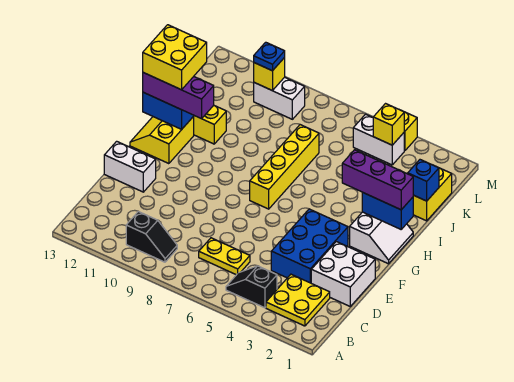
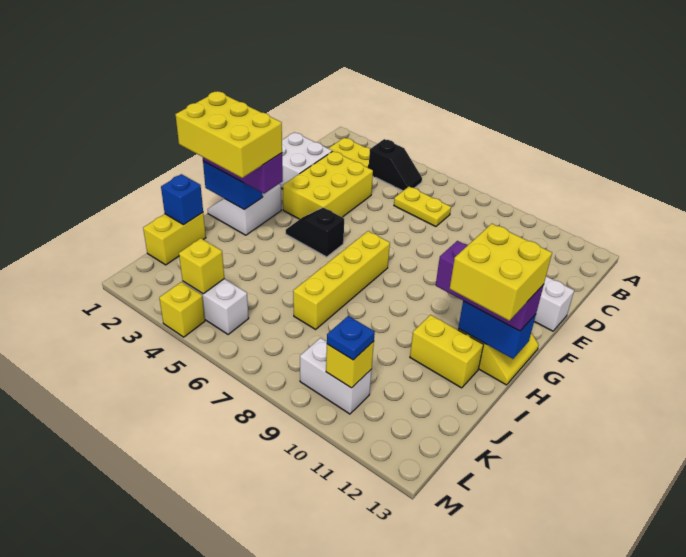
black slope B9:B10 level 1 top 10 -> black slope G4:G5 level 1 top 5
blue brick D3:F4 level 1 -> yellow brick D3:F4 level 1
none -> yellow brick H1:I3 level 4

